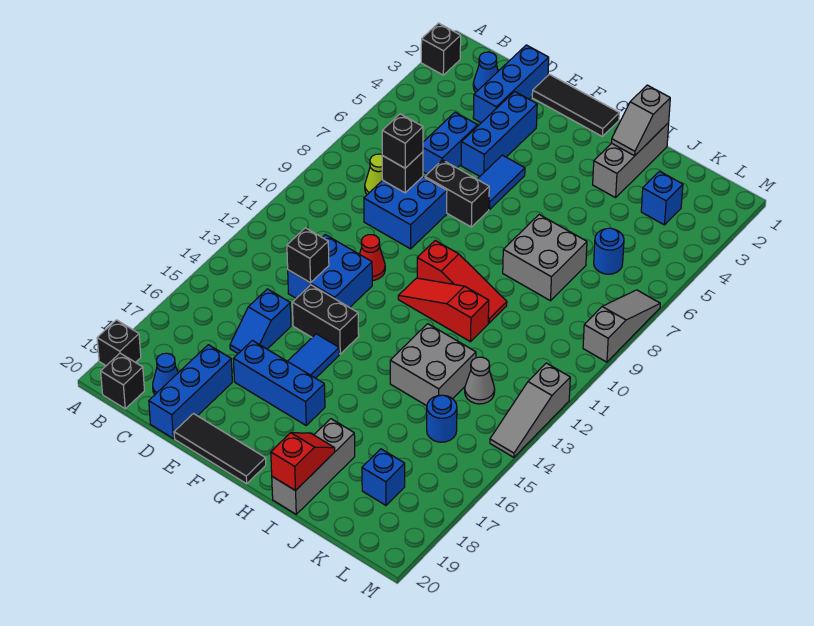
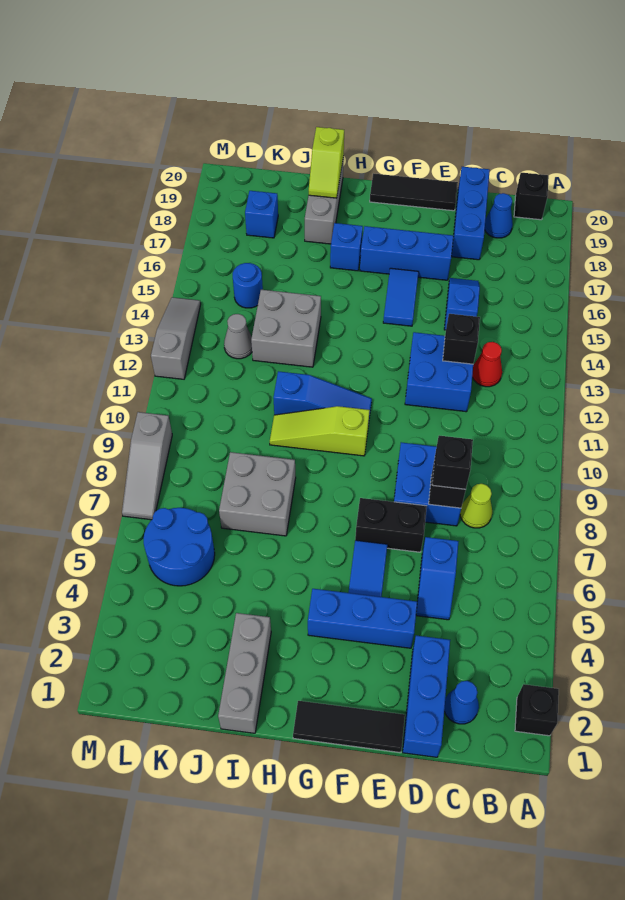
black brick A19 level 1 -> none
blue brick D5:D6 level 1 -> blue slope D5:D6 level 1 top 6
blue brick E3:E5 level 1 -> blue brick E4:G4 level 1
red cone E11 level 1 -> red cone C13 level 1
black brick E14:F14 level 1 -> none
red slope G10:I10 level 1 top G -> lime slope G10:I10 level 1 top G
red slope G11:I11 level 1 top I -> blue slope G11:I11 level 1 top I
grey slope I1:I2 level 2 top 1 -> none
red slope I19:I20 level 2 top 20 -> lime slope I19:I20 level 2 top 20
blue brick K3 level 1 -> blue brick H17 level 1
blue round brick K6 level 1 -> blue round brick K5:L6 level 1

